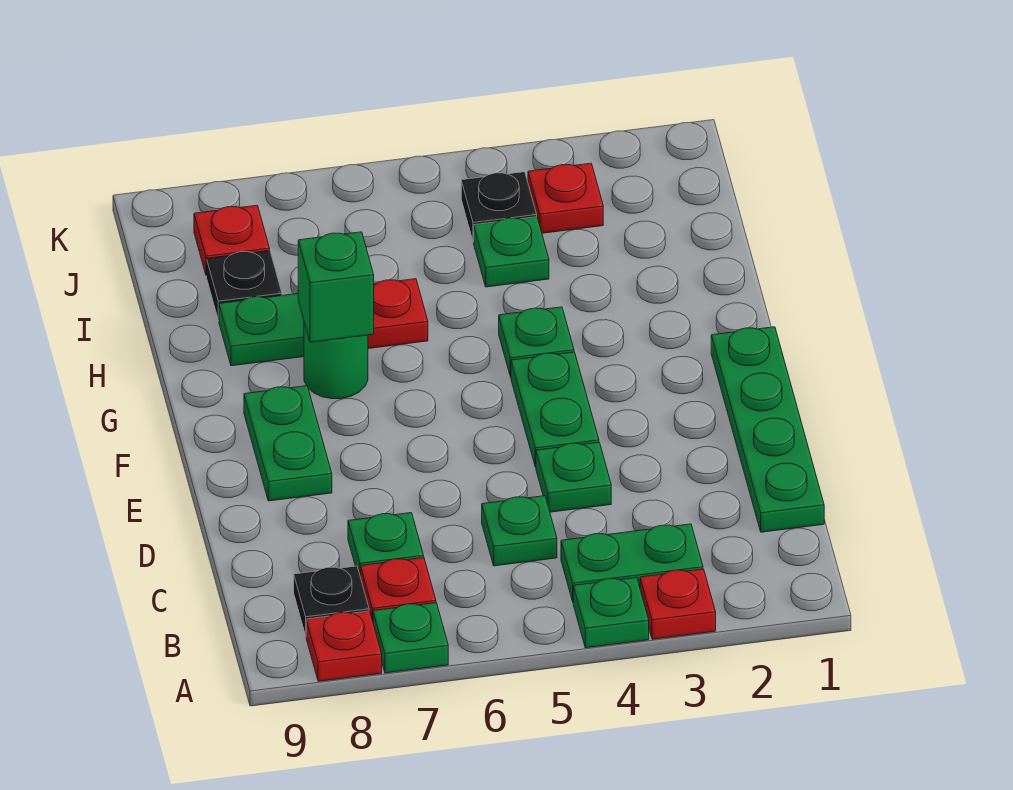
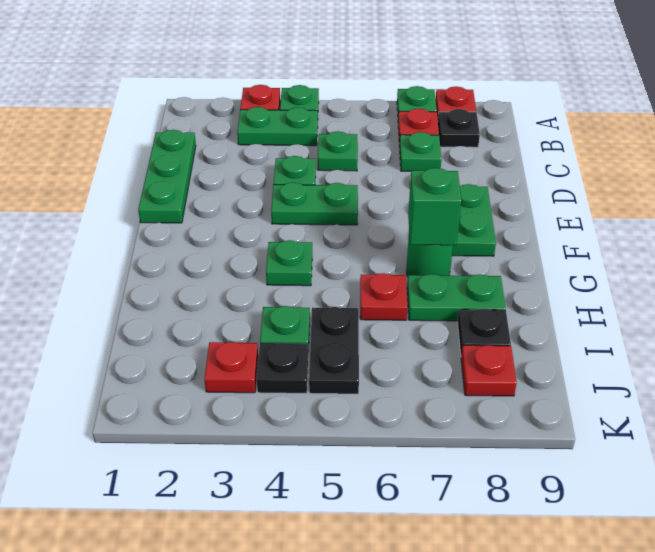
green plate C1:F1 level 1 -> green plate C1:E1 level 1
green plate E4:F4 level 1 -> green plate E4:E5 level 1
none -> black plate I5:J5 level 1

